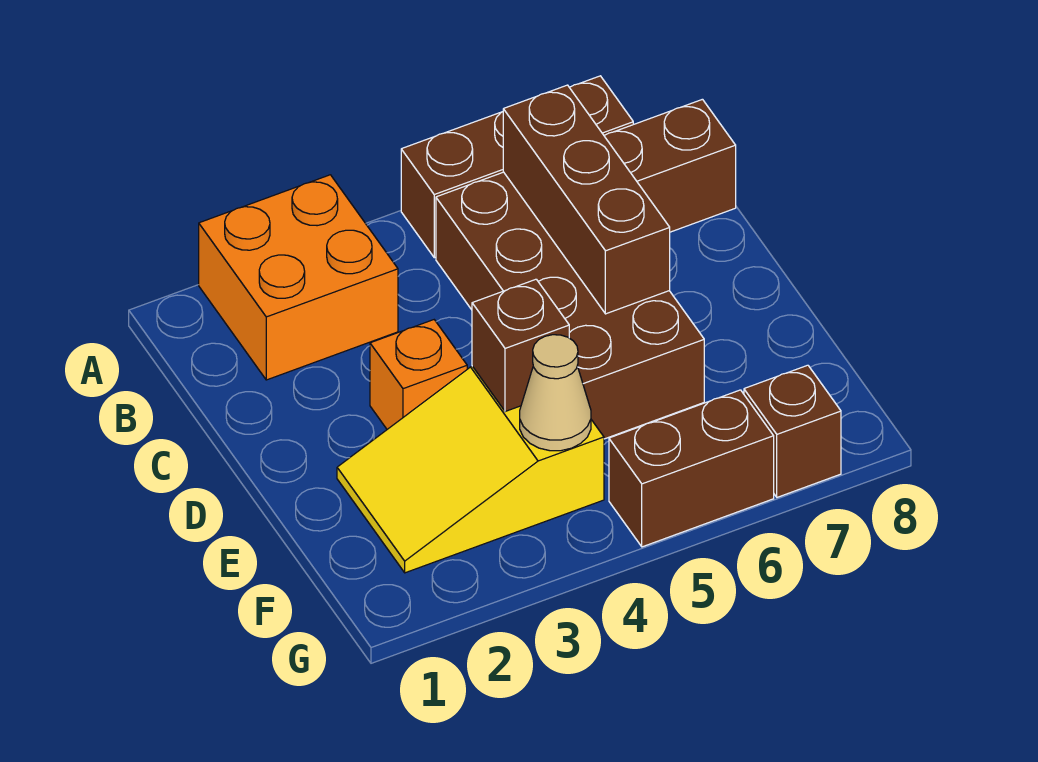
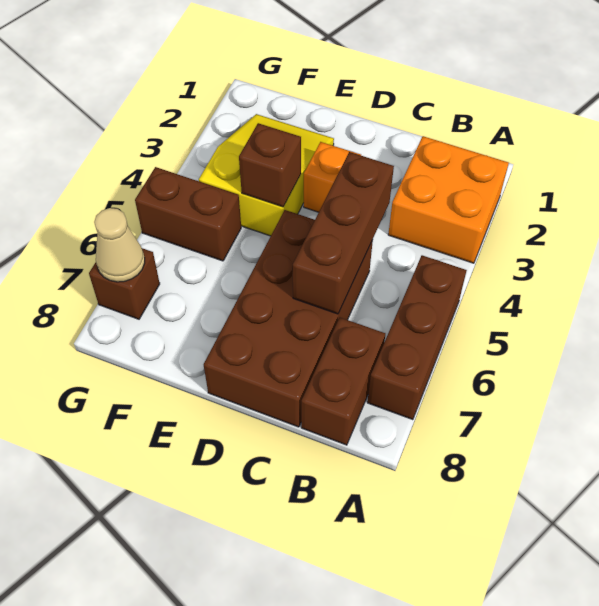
brown brick B5:E6 level 1 -> brown brick C5:D8 level 1
brown brick B6:D6 level 2 -> brown brick C4:C6 level 2
tan cone F4 level 2 -> tan cone G7 level 2
brown brick G5:G6 level 1 -> brown brick F5:G5 level 1

